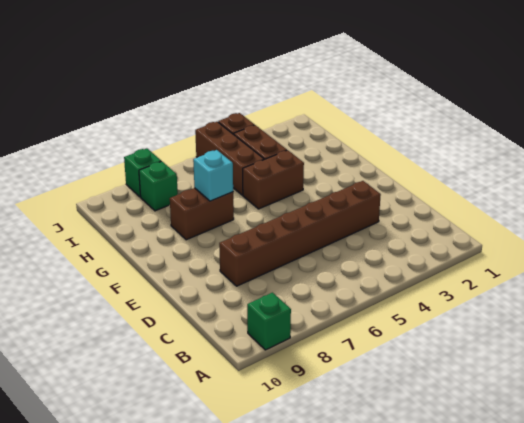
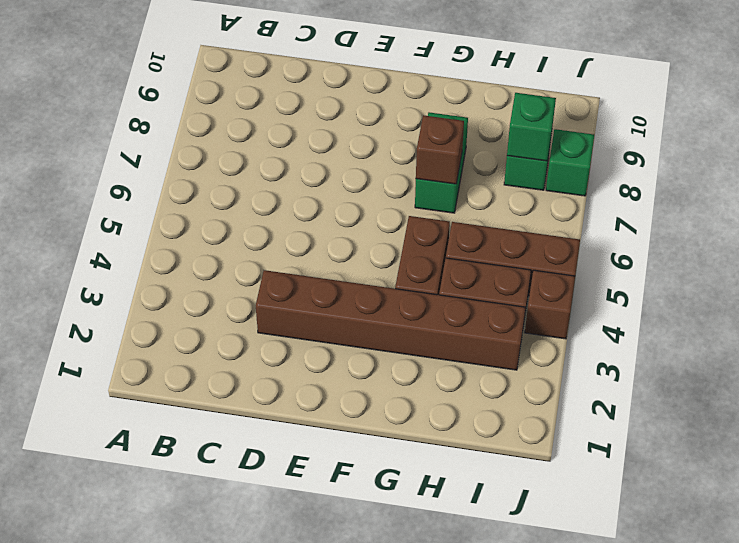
green brick A9 level 1 -> green brick I8 level 2
brown brick D3:D8 level 1 -> brown brick D3:I3 level 1
brown brick G7:G8 level 1 -> green brick G7:G8 level 1
cyan brick G7 level 2 -> brown brick G7 level 2

